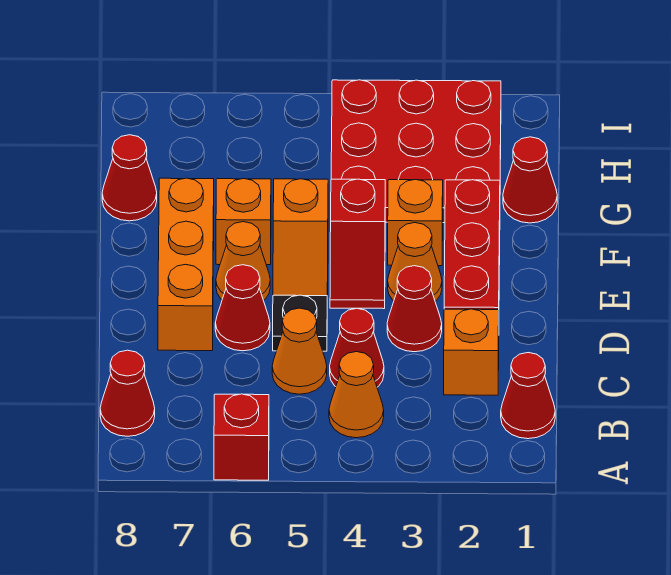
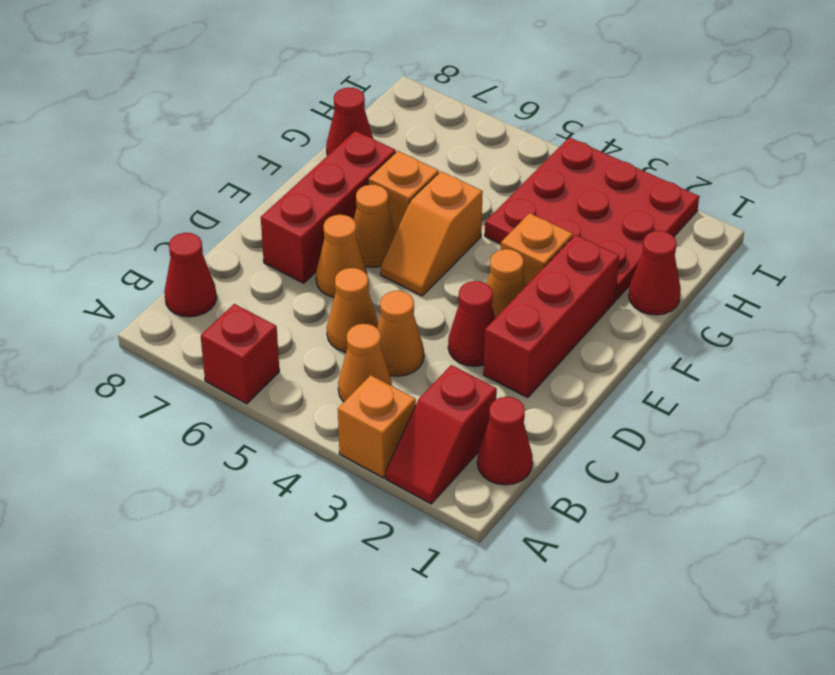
orange brick C2 level 1 -> orange brick A3 level 1
red cone C4 level 1 -> orange cone C4 level 1
black plate D5 level 1 -> none
red cone D6 level 1 -> orange cone D6 level 1
orange brick D7:F7 level 1 -> red brick D7:F7 level 1
red slope E4:F4 level 1 top F -> red slope A2:B2 level 1 top B

